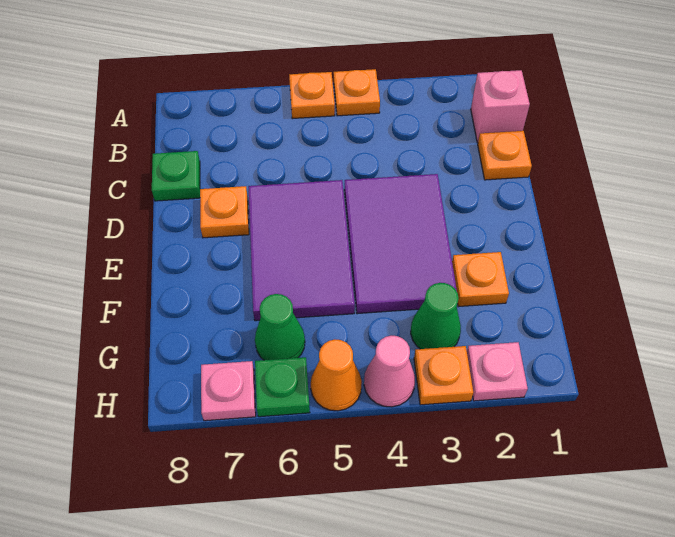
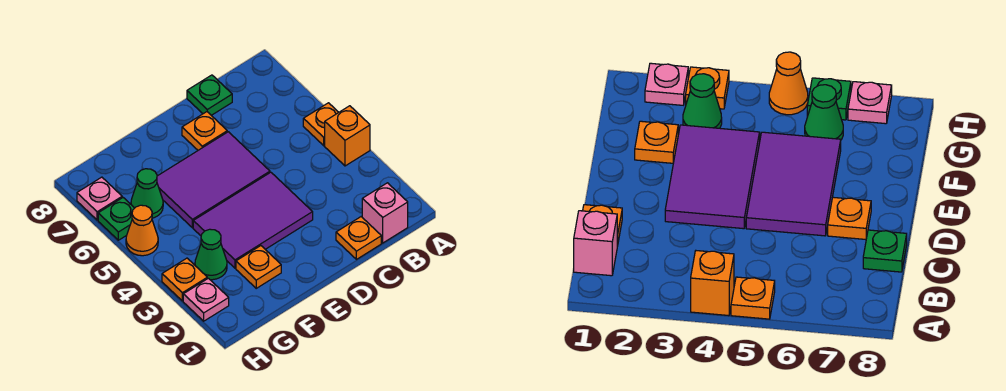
orange plate A4 level 1 -> orange brick A4 level 1
pink cone H4 level 1 -> none

